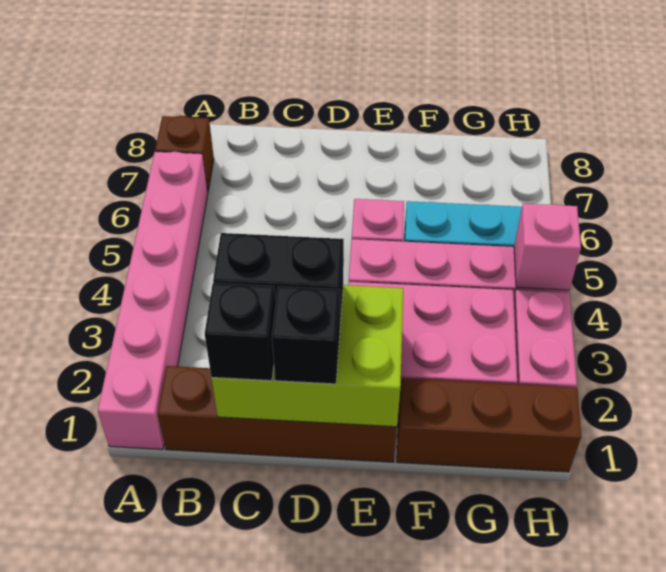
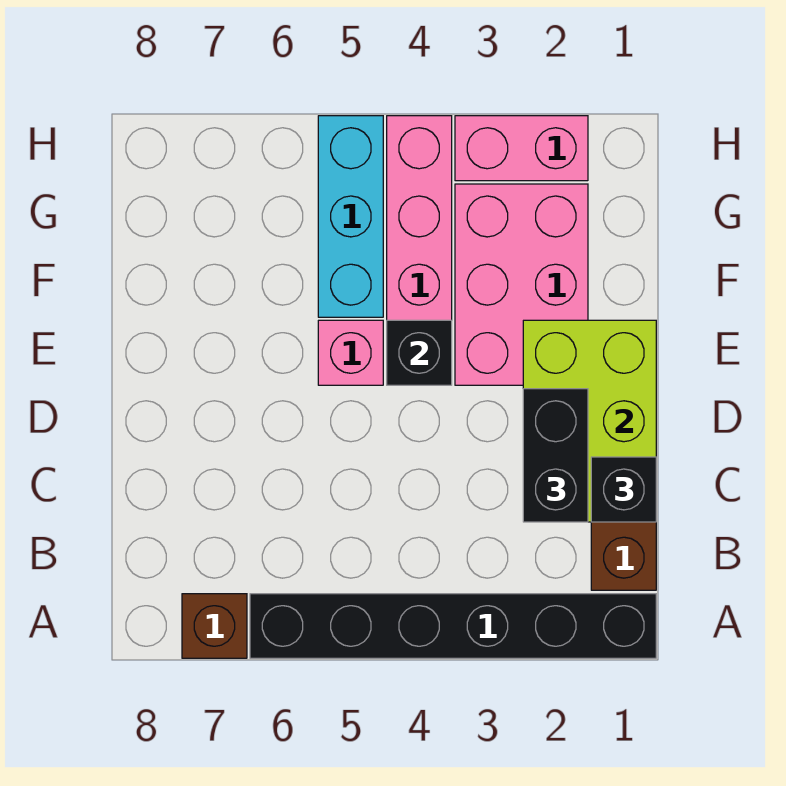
pink brick A1:A6 level 1 -> black brick A1:A6 level 1
black brick D1 level 3 -> black brick E4 level 2
brown brick F1:H1 level 1 -> none
pink brick H4 level 2 -> none

